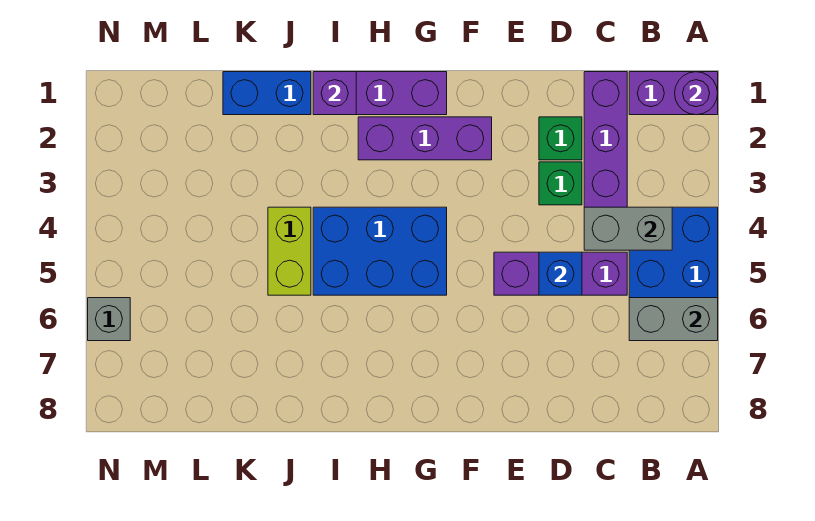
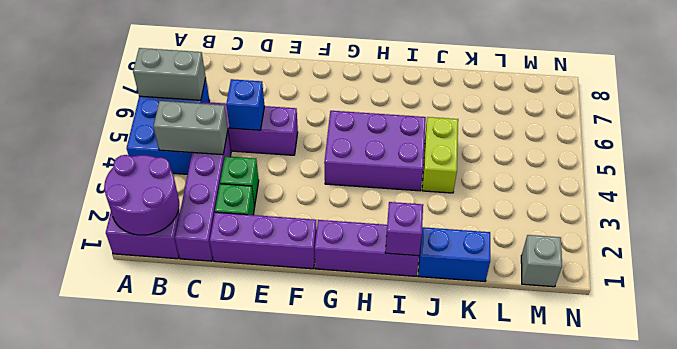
purple round brick A1 level 2 -> purple round brick A1:B2 level 2
purple brick F2:H2 level 1 -> purple brick D1:F1 level 1
blue brick G4:I5 level 1 -> purple brick G4:I5 level 1
grey brick N6 level 1 -> grey brick M1 level 1

